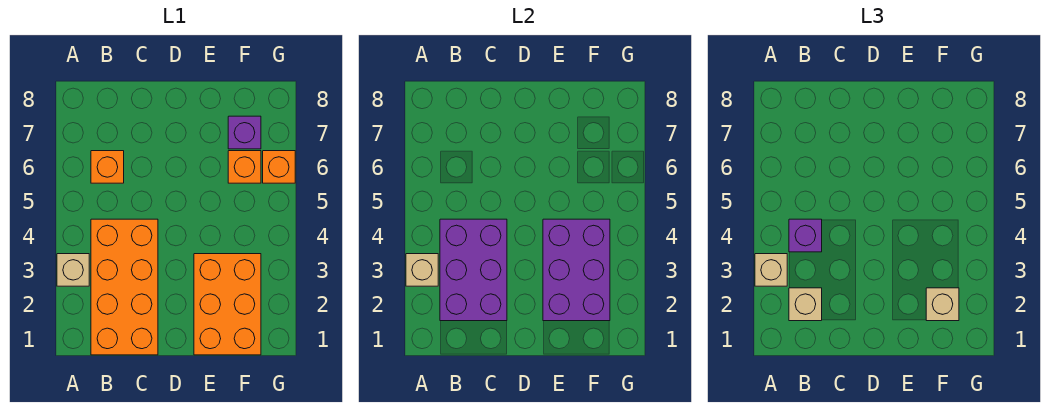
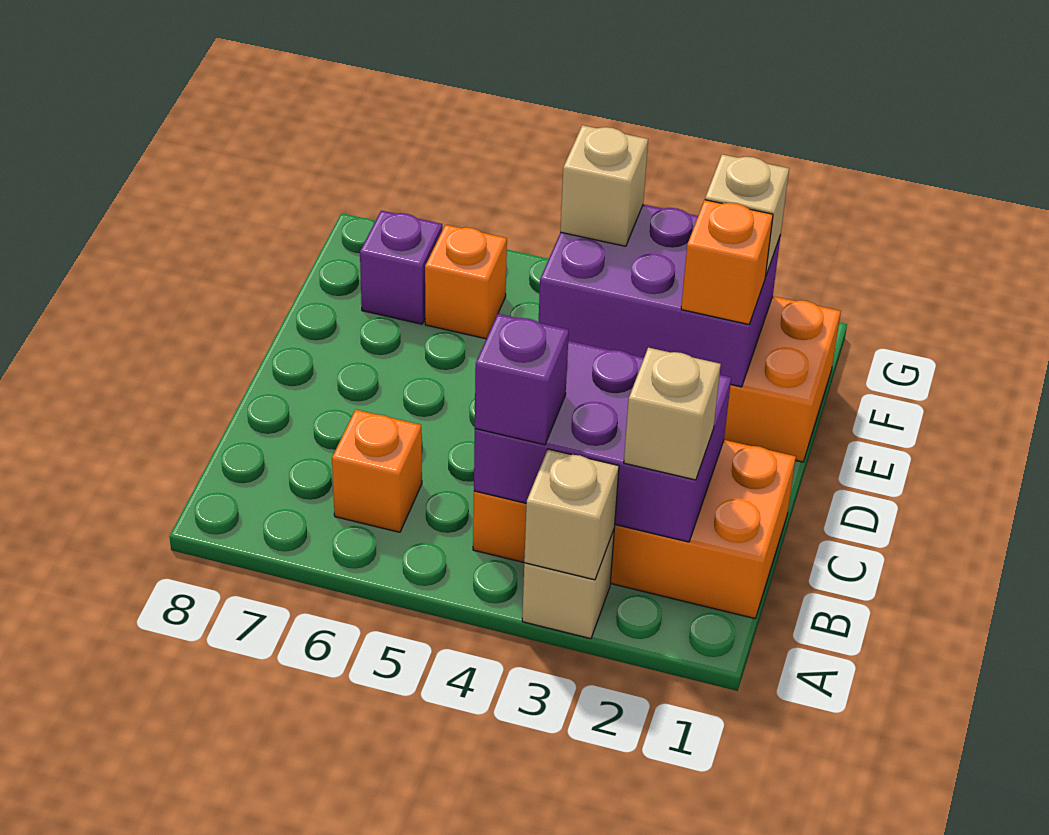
tan brick A3 level 3 -> tan brick F4 level 3
orange brick G6 level 1 -> orange brick E2 level 3

